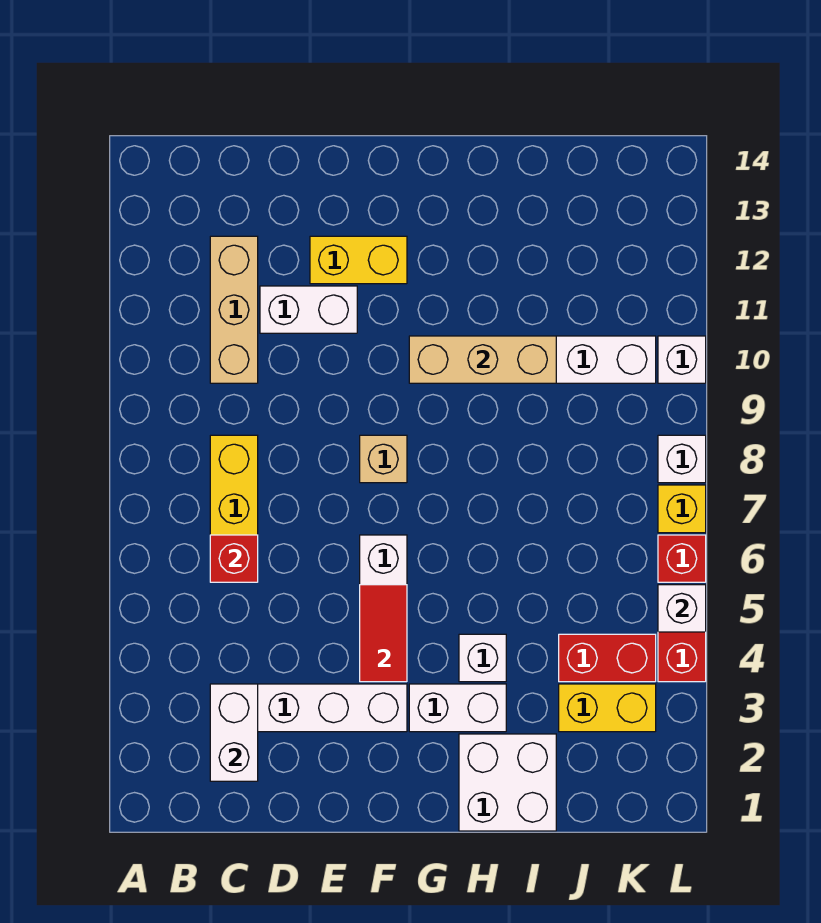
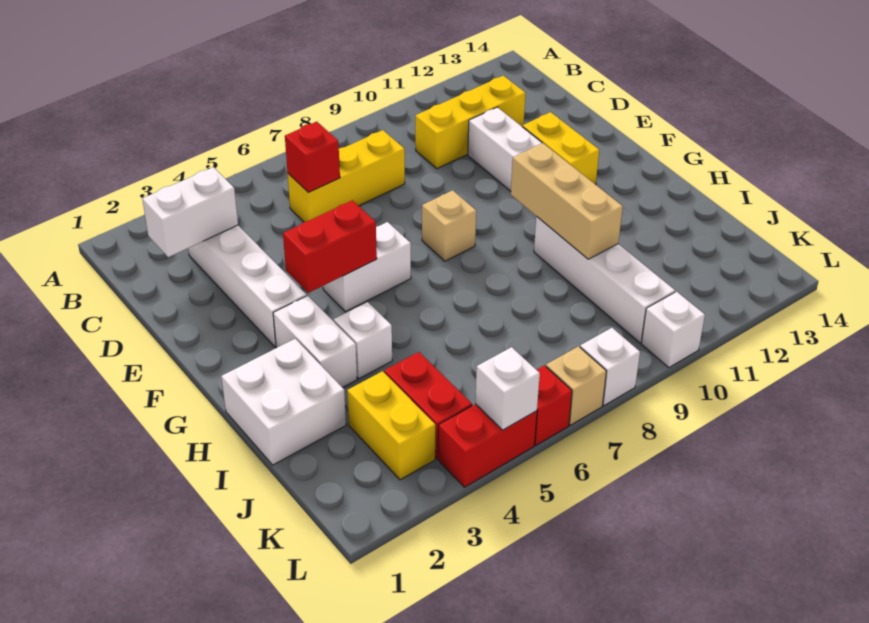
tan brick C10:C12 level 1 -> yellow brick C10:C12 level 1
red tile F4:F5 level 2 -> red brick F4:F5 level 2
yellow brick L7 level 1 -> tan brick L7 level 1

